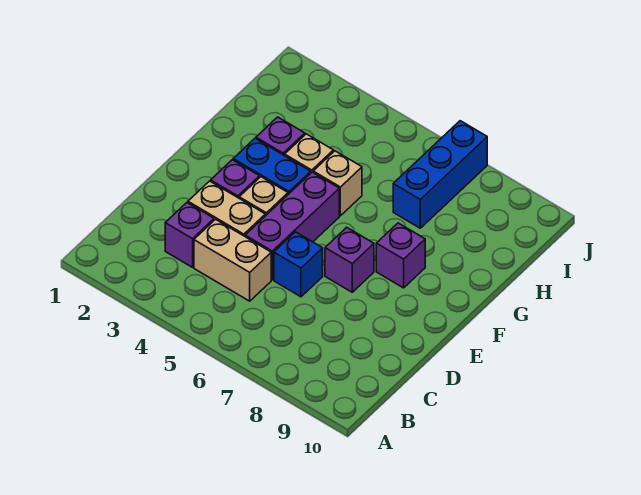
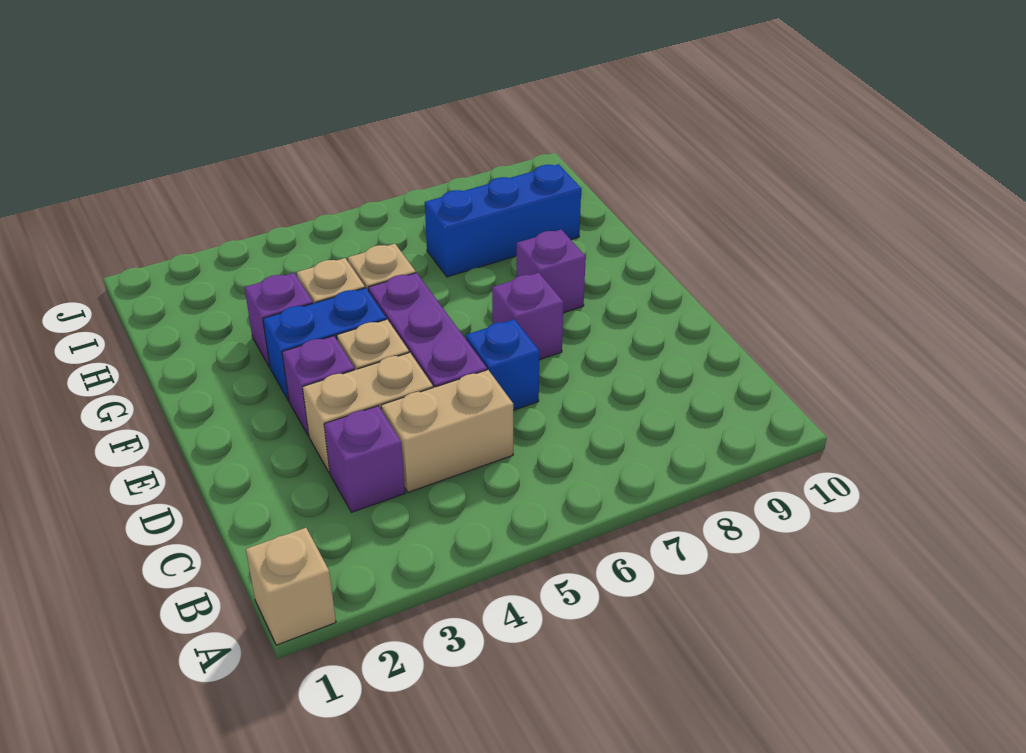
none -> tan brick A1 level 1
blue brick H7:J7 level 1 -> blue brick H7:H9 level 1

